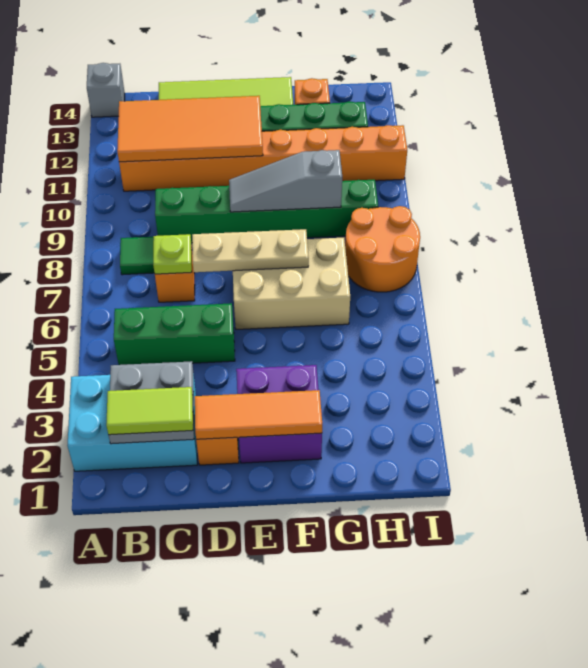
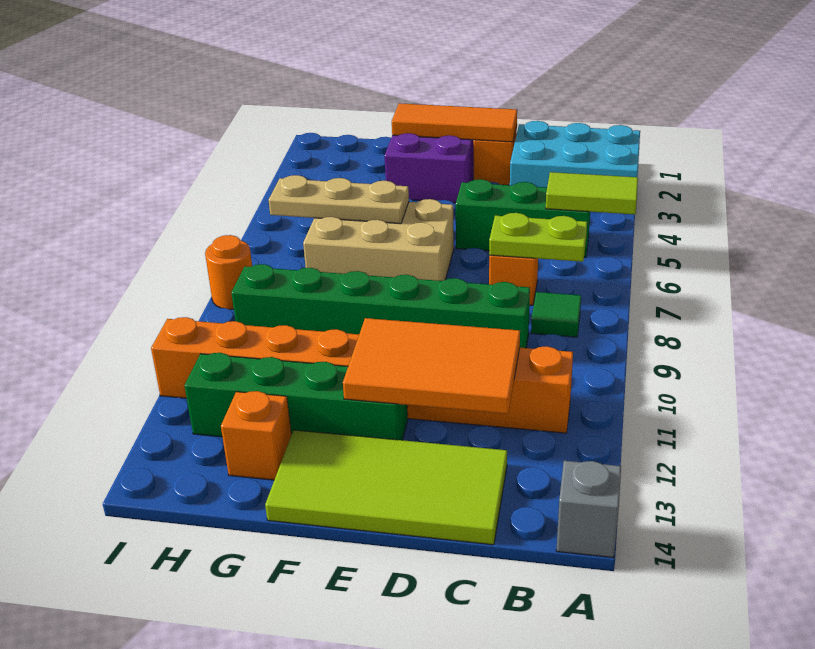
grey plate B2:C3 level 2 -> none
lime tile B2:C2 level 3 -> lime tile A5:B5 level 2
orange tile B11:E12 level 2 -> orange tile C11:E12 level 2
lime plate C7 level 2 -> lime plate B7:C7 level 2
tan plate D7:F7 level 2 -> tan plate F6:H6 level 2
grey slope E9:G9 level 2 top G -> none
orange round brick H7:I8 level 1 -> orange round brick I8 level 1

